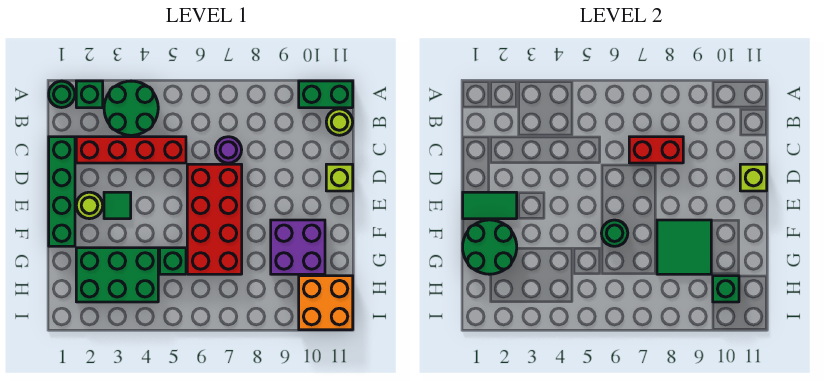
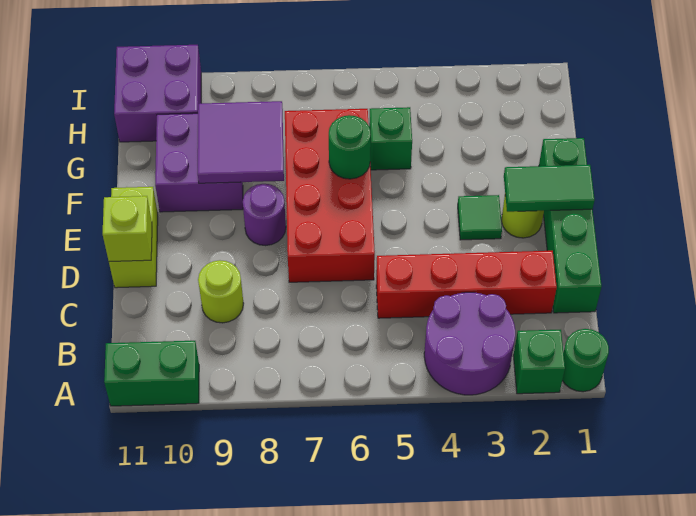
green round brick A3:B4 level 1 -> purple round brick A3:B4 level 1
lime round brick B11 level 1 -> lime round brick C9 level 1
purple round brick C7 level 1 -> purple round brick E8 level 1
red brick C7:C8 level 2 -> none
lime brick D11 level 1 -> lime brick D11:E11 level 1
green round brick F1:G2 level 2 -> none
green tile F8:G9 level 2 -> purple tile F8:G9 level 2
green brick G2:H4 level 1 -> none
orange brick H10:I11 level 1 -> purple brick H10:I11 level 1
green brick H10 level 2 -> none

